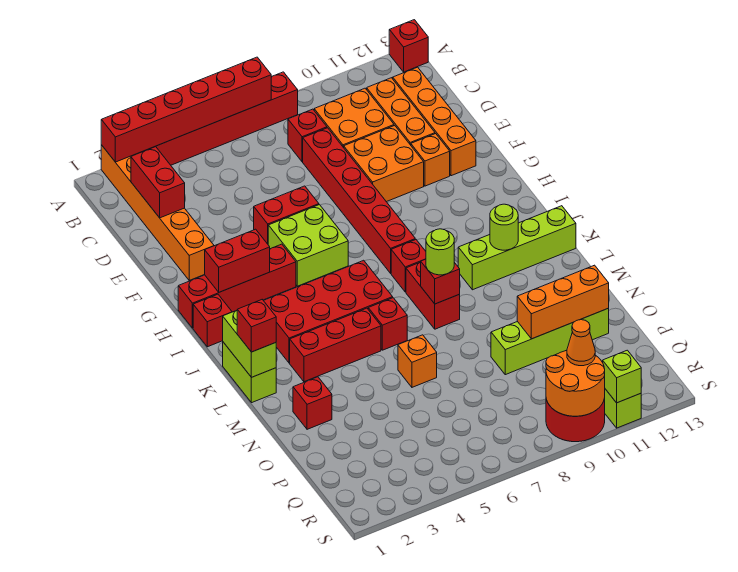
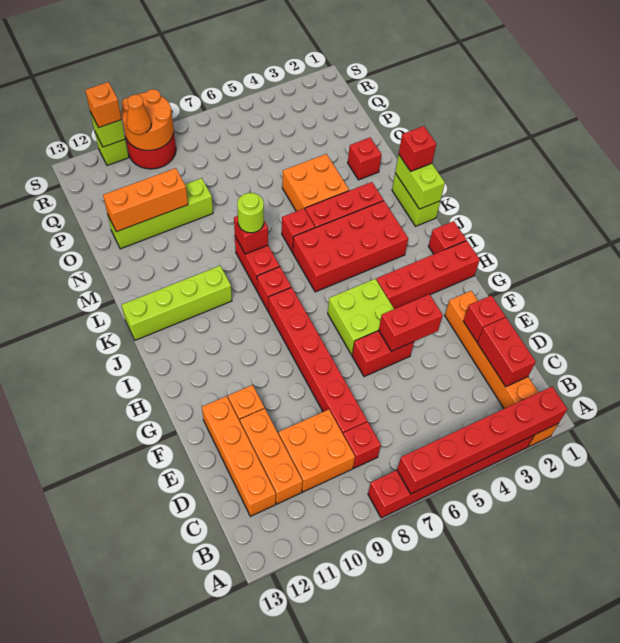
red brick A13 level 1 -> red brick E2 level 2
orange brick E9:F10 level 1 -> orange brick M4:N5 level 1
red brick H2:H3 level 2 -> red brick F4:F5 level 2
lime round brick K11 level 2 -> none
orange brick N6 level 1 -> orange brick S11 level 3

